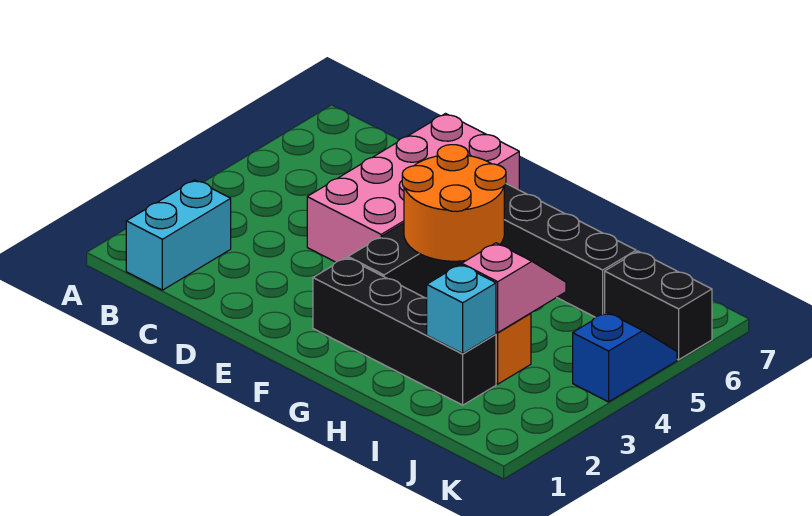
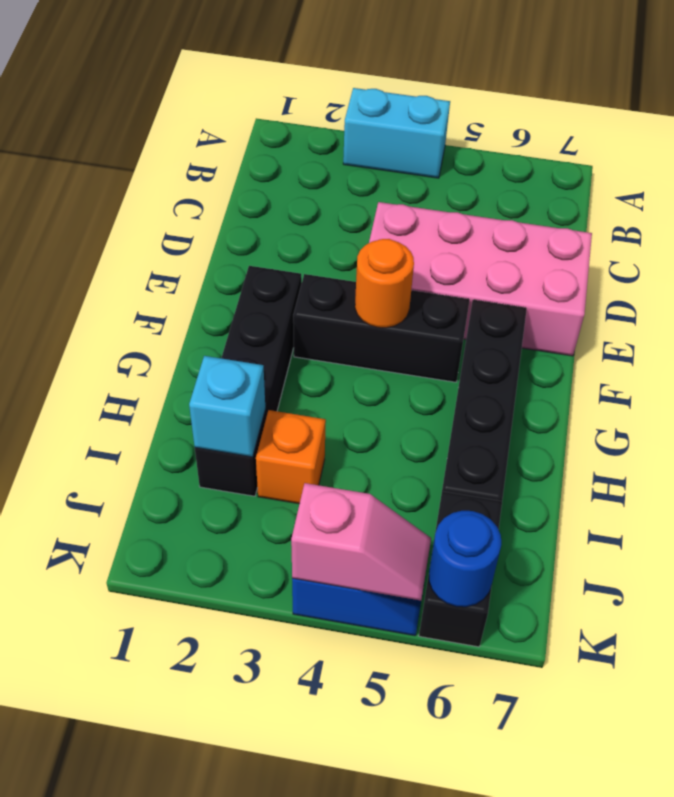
cyan brick B1:B2 level 1 -> cyan brick A3:A4 level 1
orange round brick F4:G5 level 2 -> orange round brick F4 level 2
pink slope I3:I4 level 2 top 3 -> pink slope K4:K5 level 2 top 4
none -> blue round brick K6 level 2

